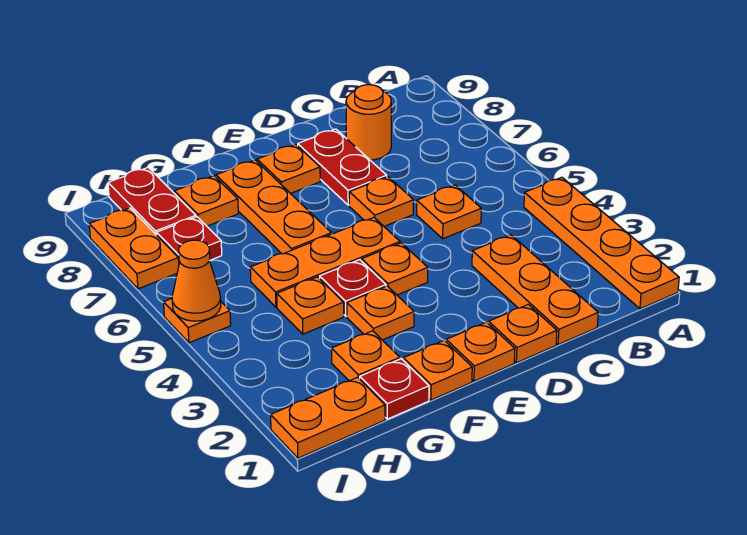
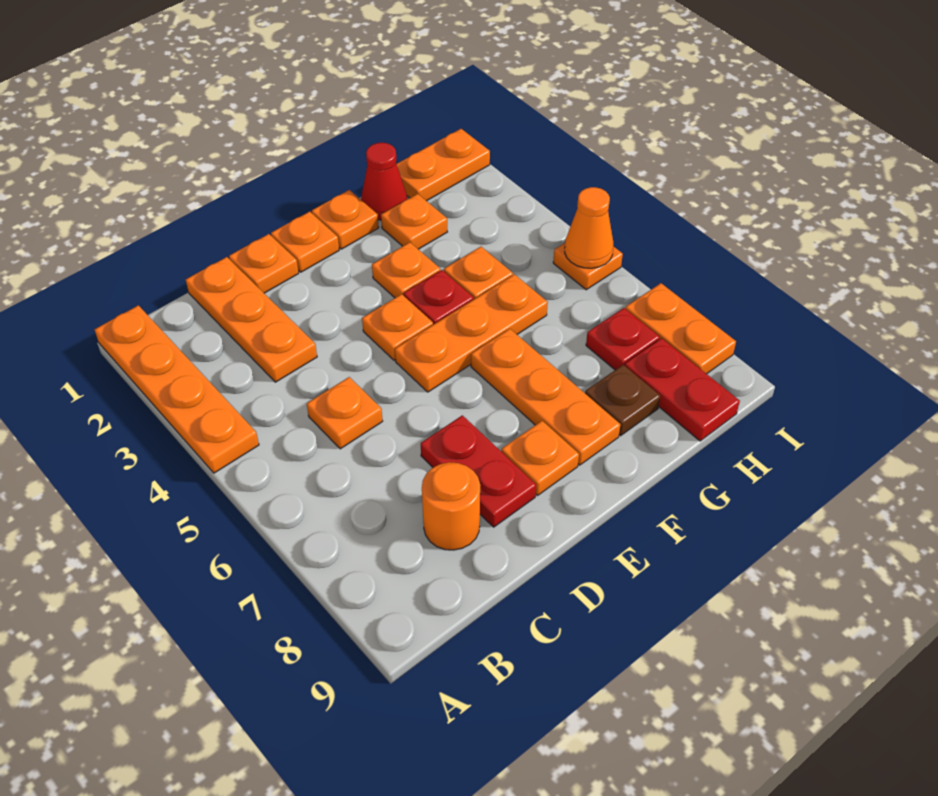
orange plate D6 level 1 -> none
red plate G1 level 1 -> red cone G1 level 1
orange plate G8 level 1 -> brown plate G8 level 1

